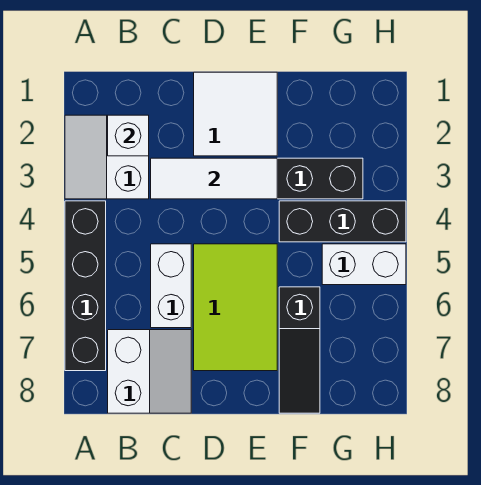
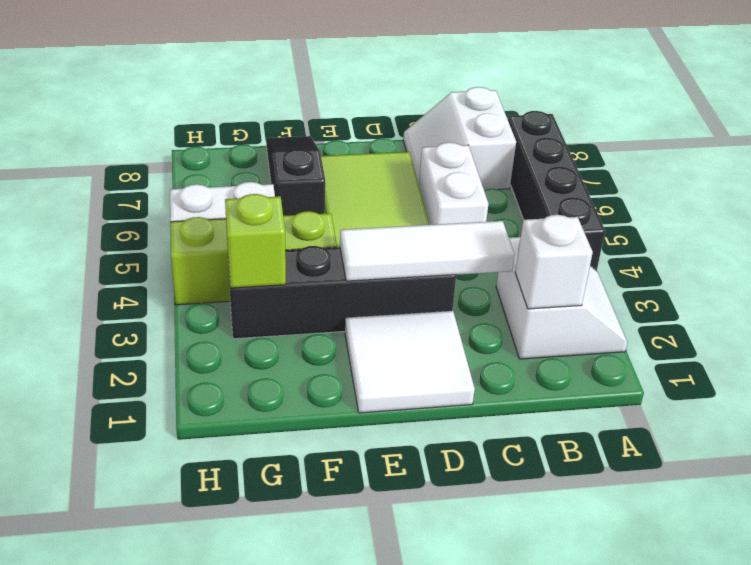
black brick F4:H4 level 1 -> lime brick F4:H4 level 1
none -> lime brick G3 level 2

